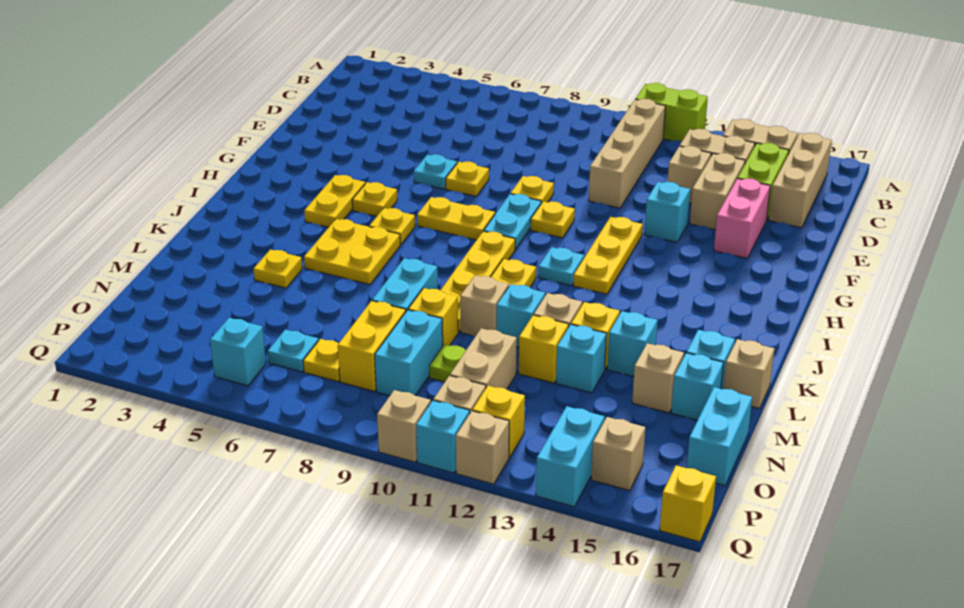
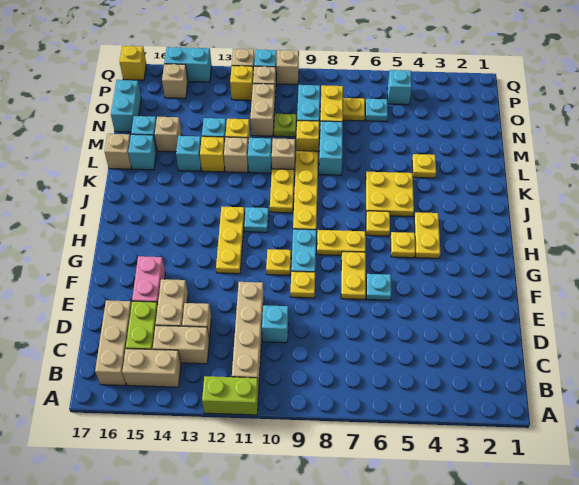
yellow plate F7 level 1 -> yellow plate F7:G7 level 1
cyan brick F13 level 1 -> cyan brick D10 level 1
cyan brick P14:Q14 level 1 -> cyan brick Q14:Q15 level 1

